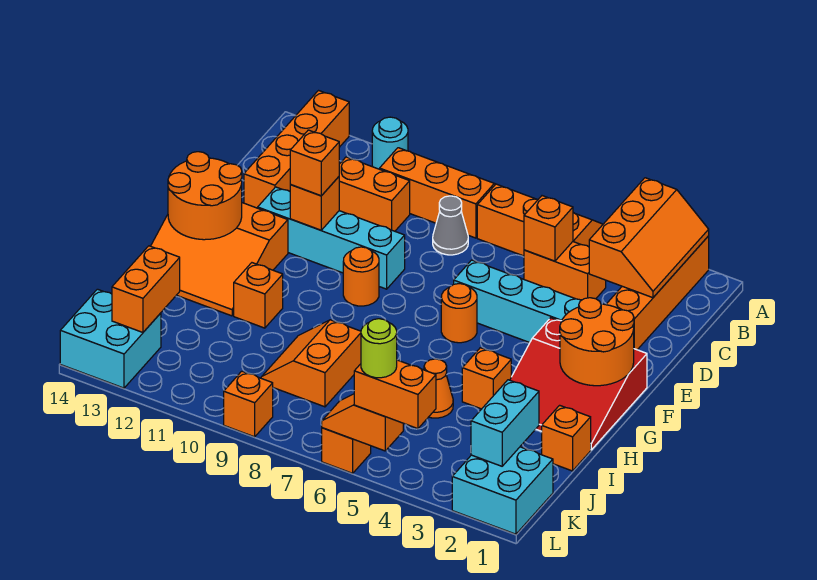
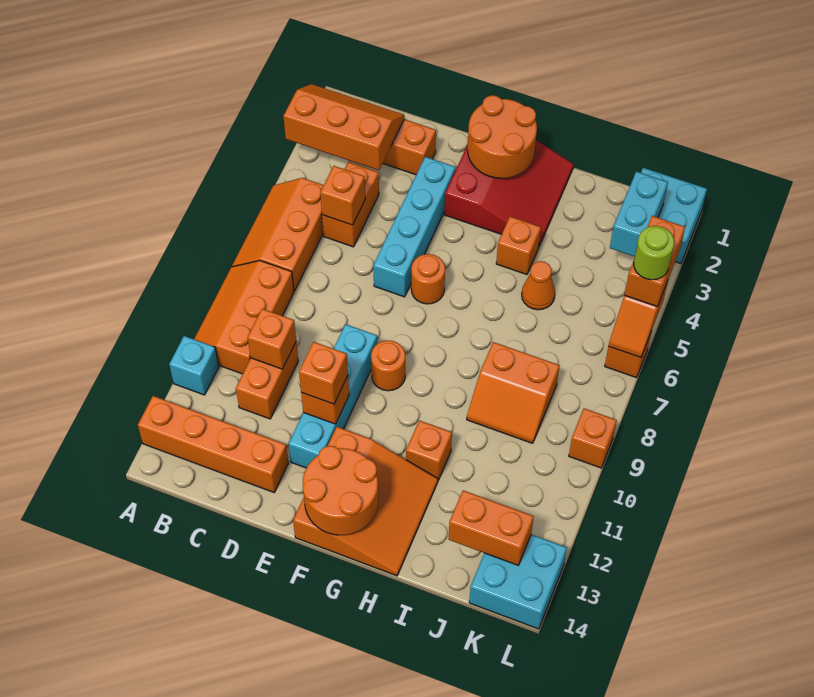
cyan round brick A11 level 1 -> cyan brick A11 level 1
grey cone C8 level 1 -> none
orange brick I1 level 1 -> orange brick C10 level 2
cyan brick J2:K2 level 2 -> cyan brick K2:K3 level 2

